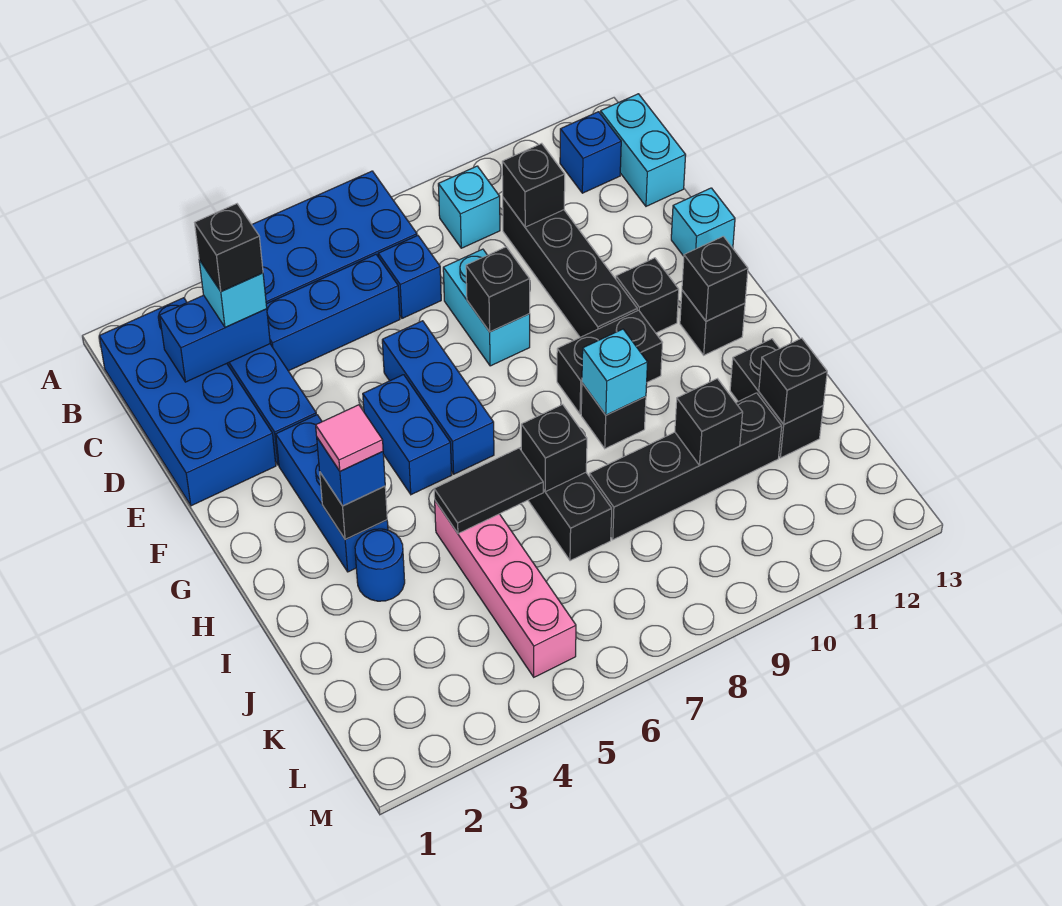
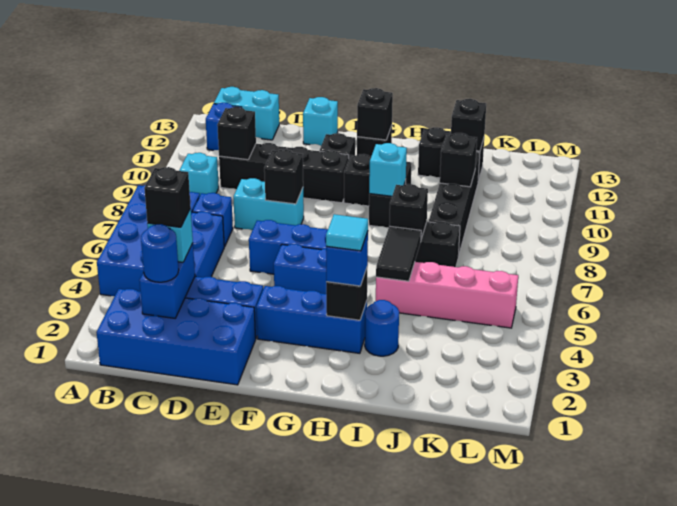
none -> blue round brick C2 level 3
black brick G9:G10 level 1 -> black brick G10:H10 level 1
pink tile H3 level 4 -> cyan tile H3 level 4

